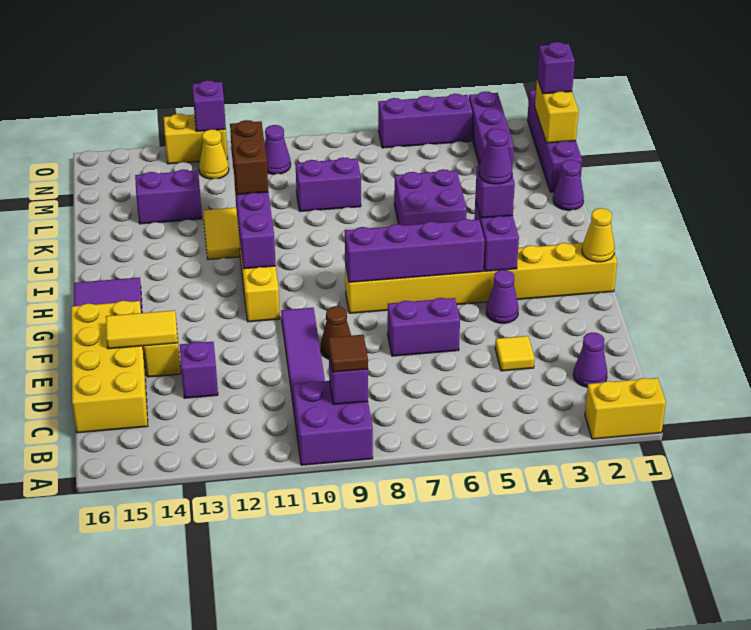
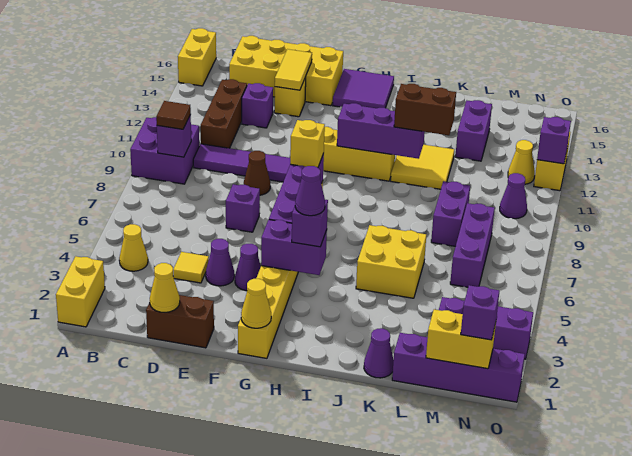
none -> yellow brick A15:A16 level 1
none -> yellow cone B4 level 1
purple cone C2 level 1 -> purple cone E4 level 1
none -> brown brick C11:C13 level 1
none -> brown brick D1:E1 level 1
none -> yellow cone D1 level 2
purple brick E6:E7 level 1 -> purple brick E7 level 1
none -> yellow brick G8 level 3
purple brick J5:K6 level 1 -> yellow brick J5:K6 level 1
purple brick O4:O6 level 1 -> purple brick M6:M8 level 1

